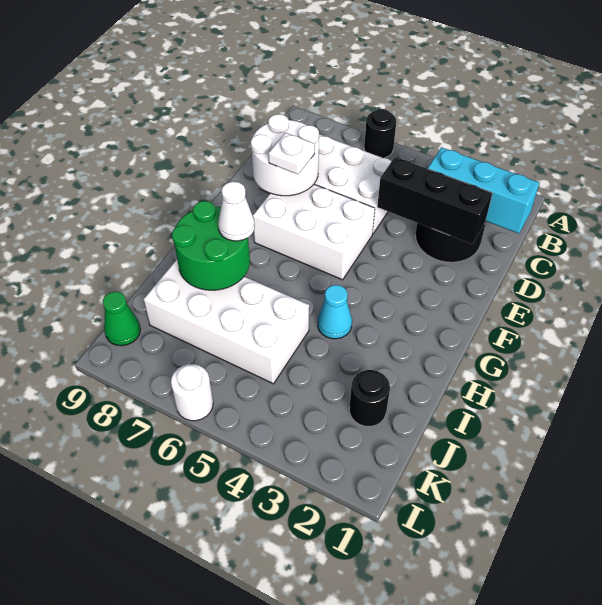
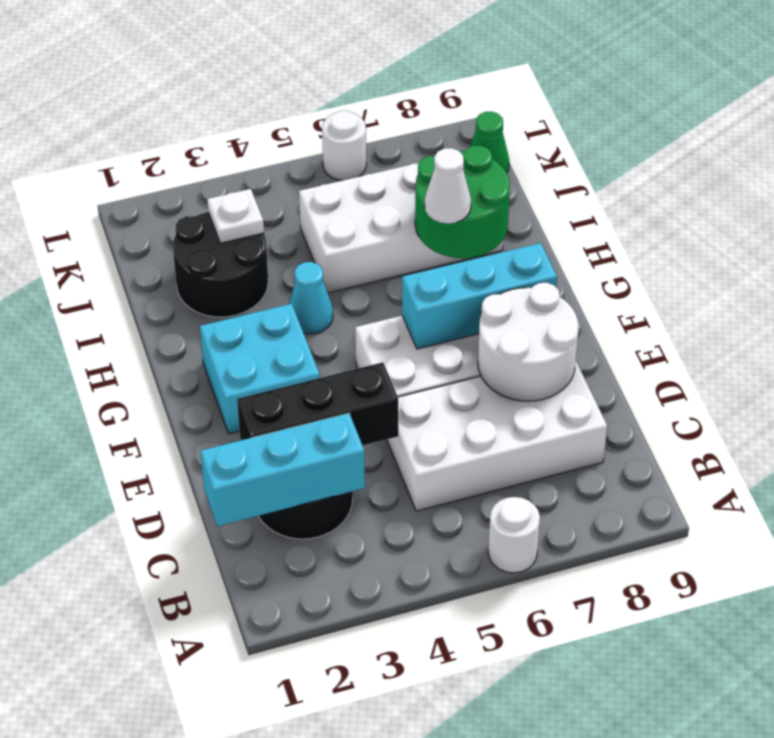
black round brick A6 level 1 -> white round brick A6 level 1
white plate E7 level 3 -> white plate J3 level 2
none -> cyan brick F2:G3 level 1
none -> cyan brick F6:F8 level 2
black round brick J2 level 1 -> black round brick I2:J3 level 1

